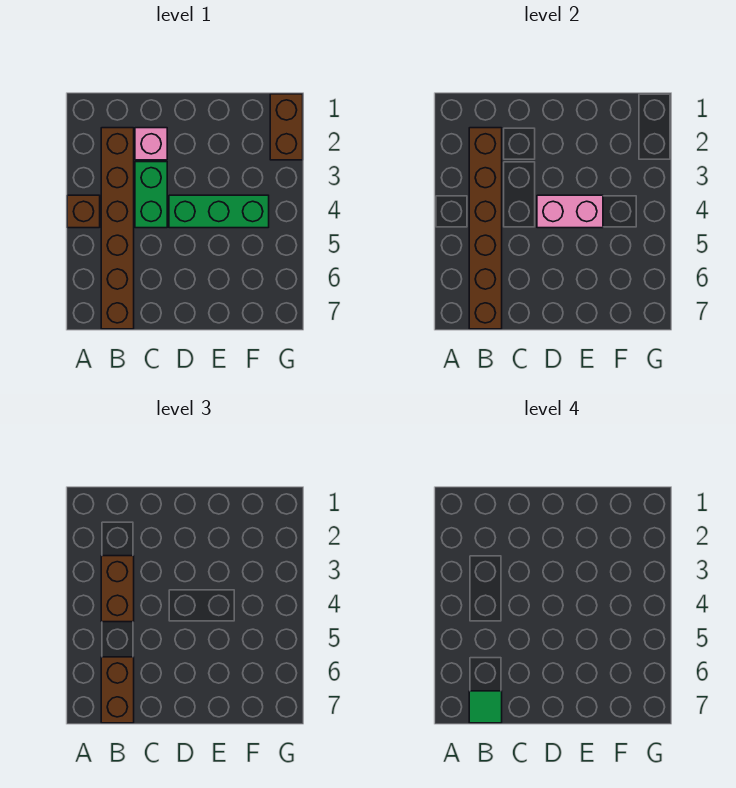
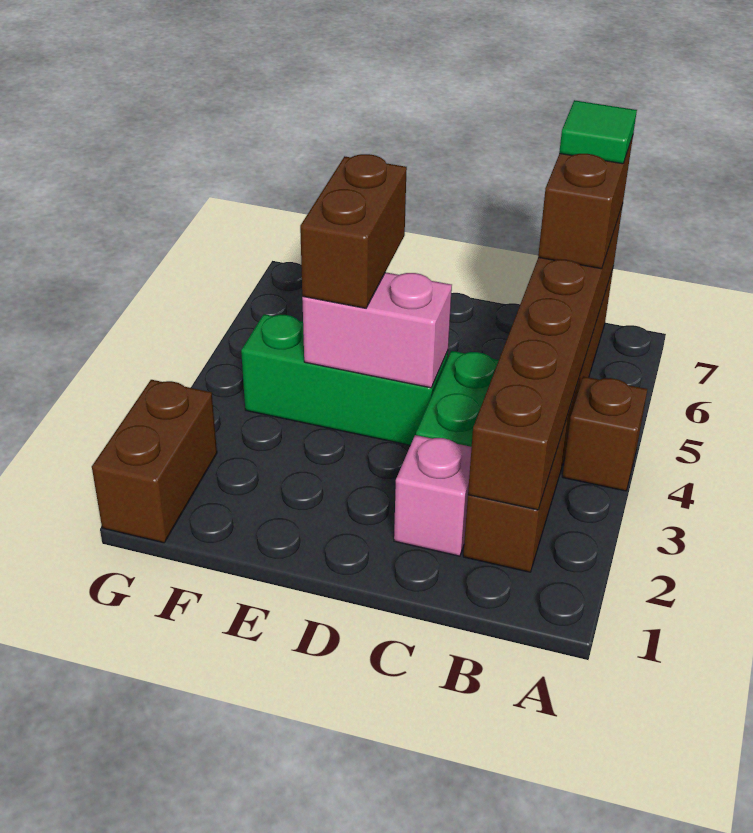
brown brick B3:B4 level 3 -> brown brick E4:E5 level 3

